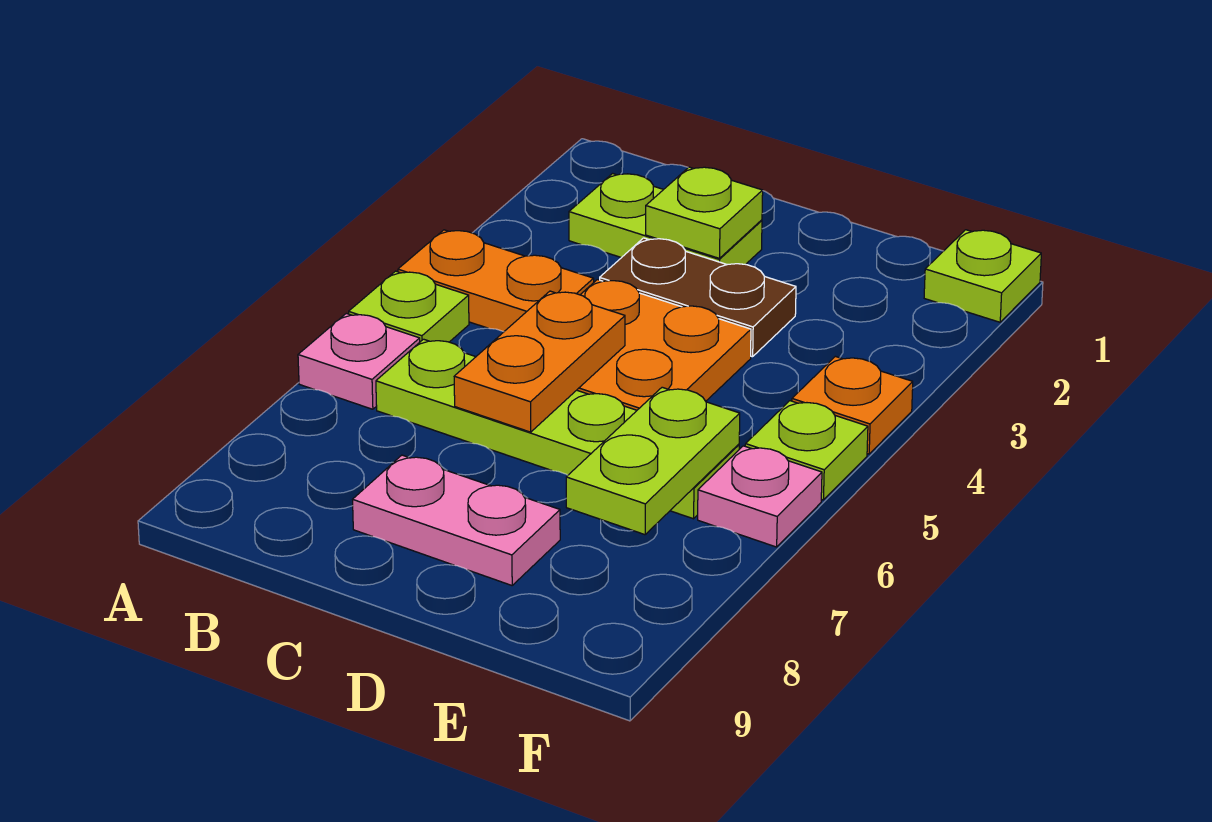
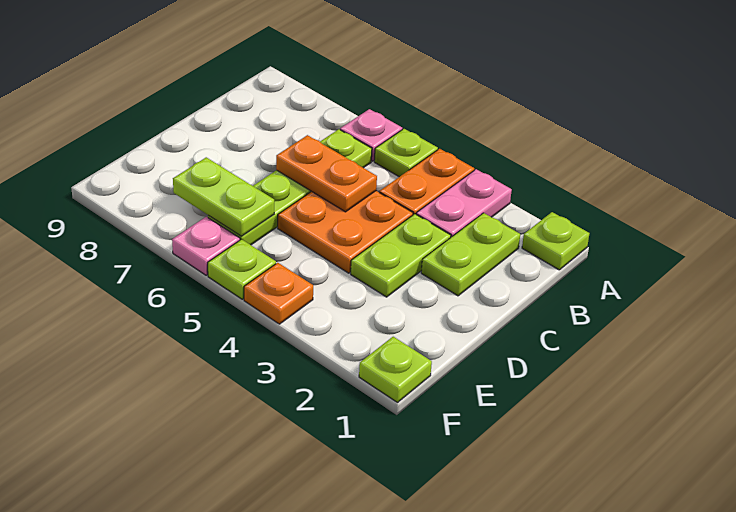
lime plate C2 level 2 -> lime plate A1 level 1
brown plate C3:D3 level 1 -> lime plate C3:D3 level 1
pink plate C8:D8 level 1 -> pink plate A3:B3 level 1

